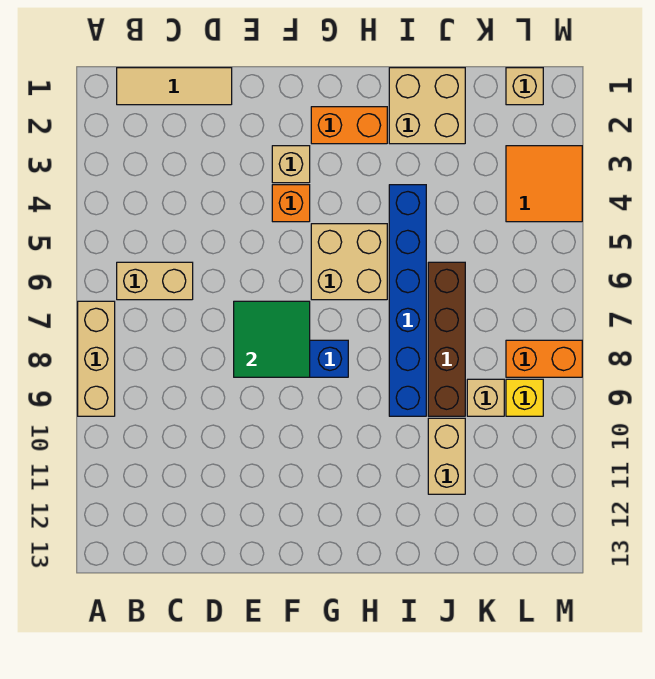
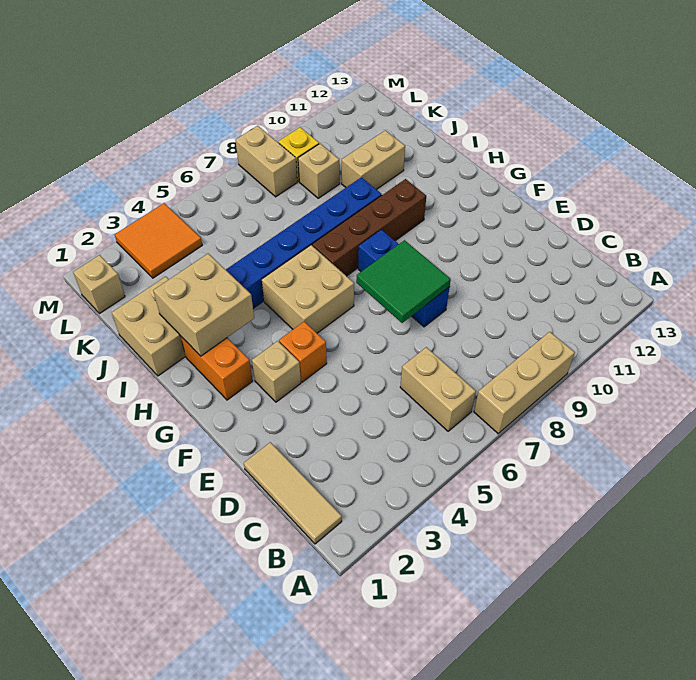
none -> tan brick H2:I3 level 2
brown brick J6:J9 level 1 -> brown brick H7:H10 level 1
orange brick L8:M8 level 1 -> tan brick L8:M8 level 1

